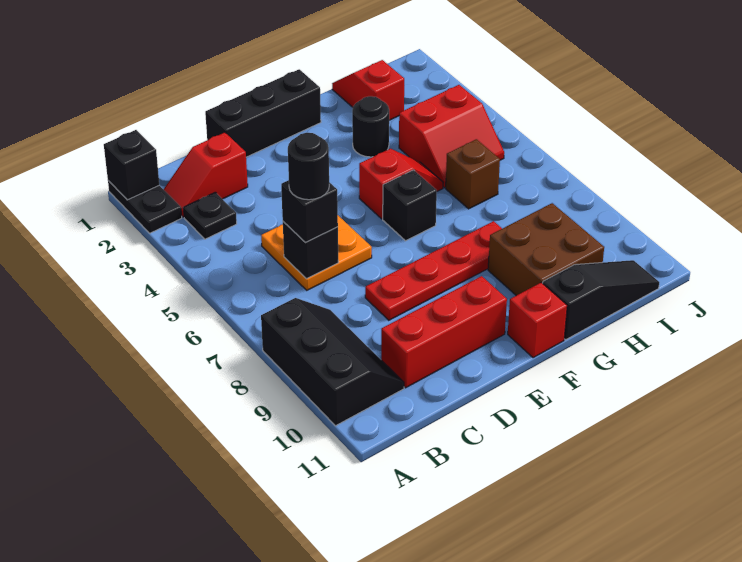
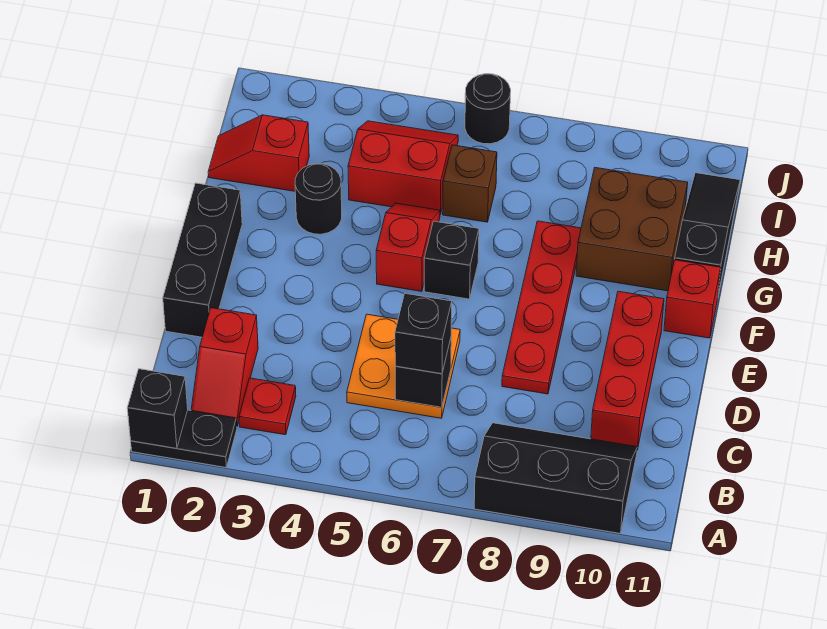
black plate B3 level 1 -> red plate B3 level 1
black round brick C6 level 4 -> black round brick J6 level 1
red slope H4:I5 level 1 top 4 -> red slope H4:I5 level 1 top H

